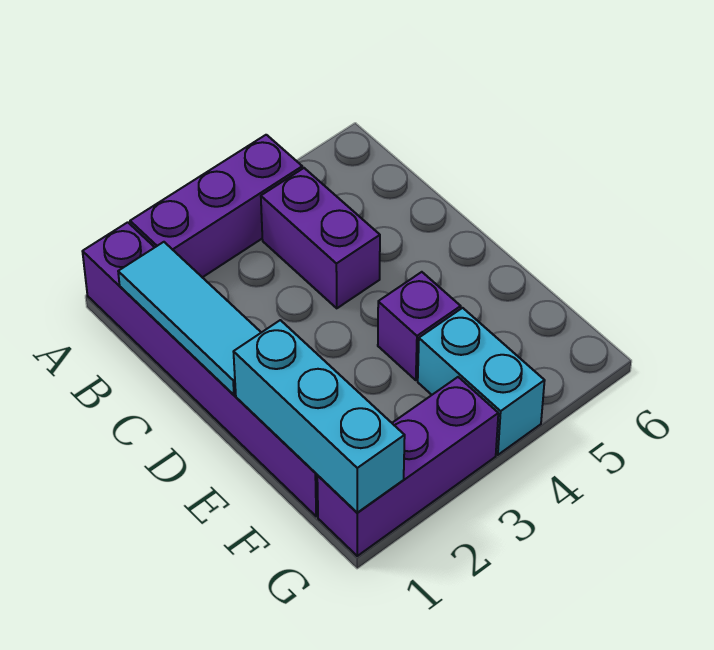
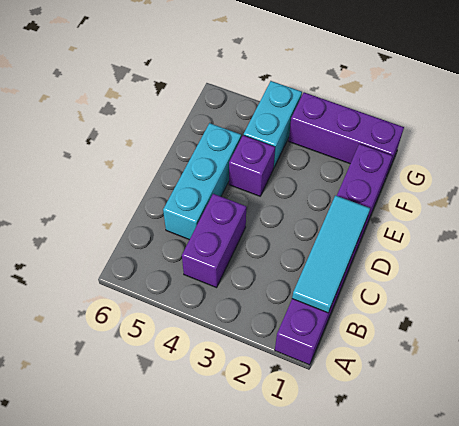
purple brick A2:A4 level 1 -> none
cyan brick E1:G1 level 2 -> cyan brick C5:E5 level 1

